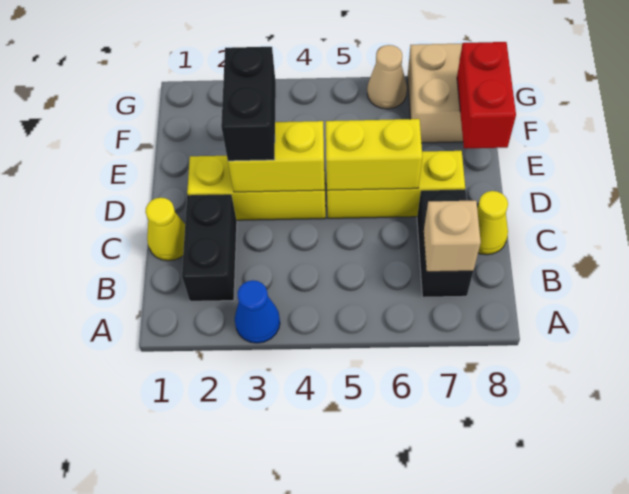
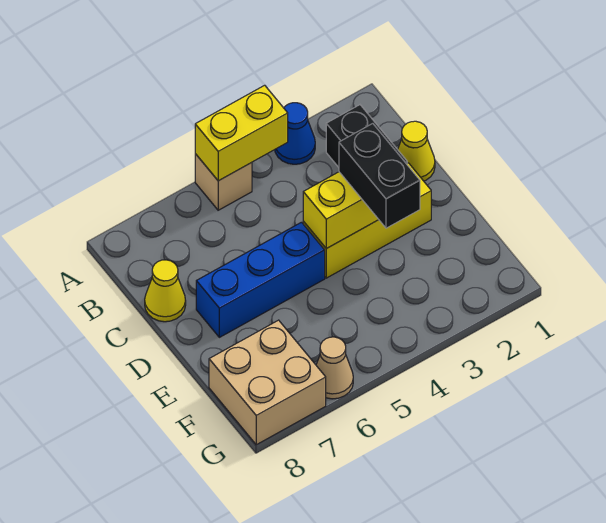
black brick B7:C7 level 1 -> none
tan brick B7 level 2 -> tan brick A5 level 1
yellow brick D5:D7 level 1 -> blue brick D5:D7 level 1
yellow brick D5:D6 level 2 -> yellow brick A4:A5 level 2
red brick E8:F8 level 2 -> none

